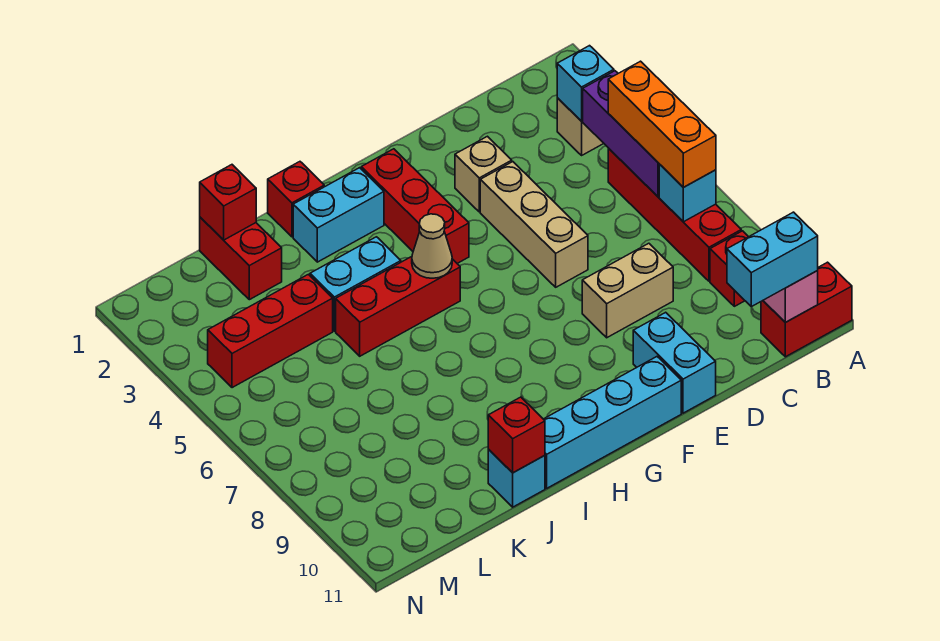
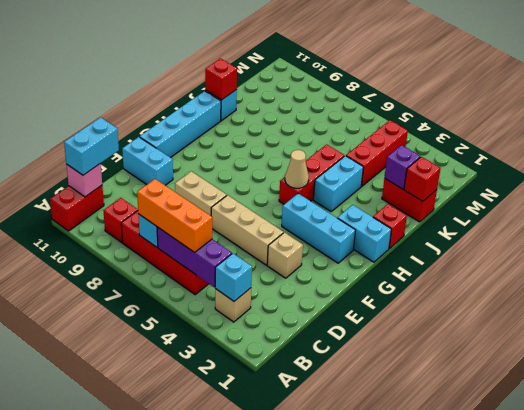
tan brick D8:E8 level 1 -> tan brick E7:E8 level 1
red brick G2:G4 level 1 -> cyan brick G2:G4 level 1
cyan brick H2:I2 level 1 -> cyan brick H1:H2 level 1
none -> purple brick K2 level 2

